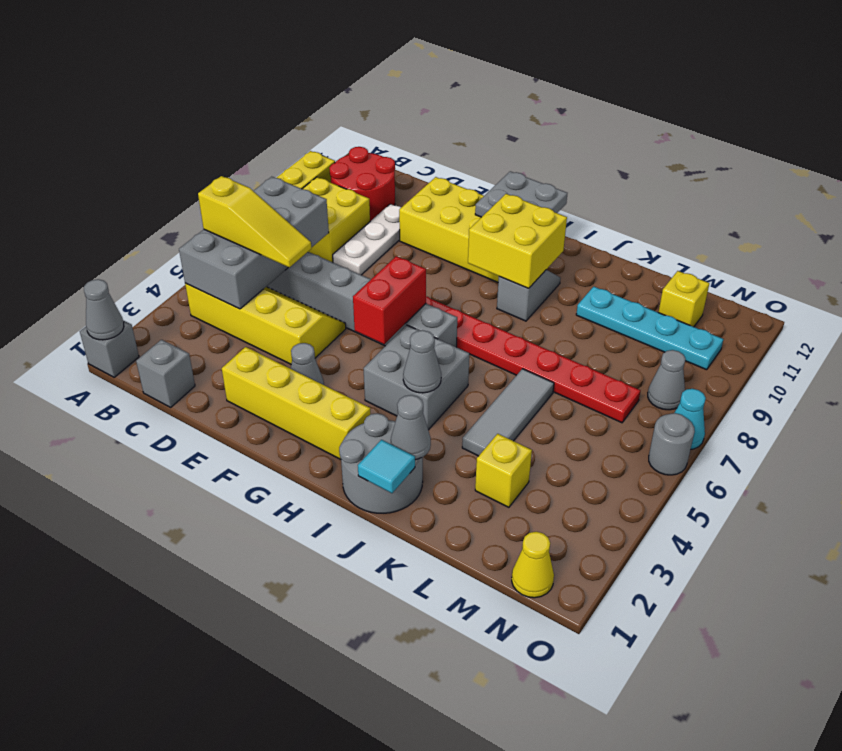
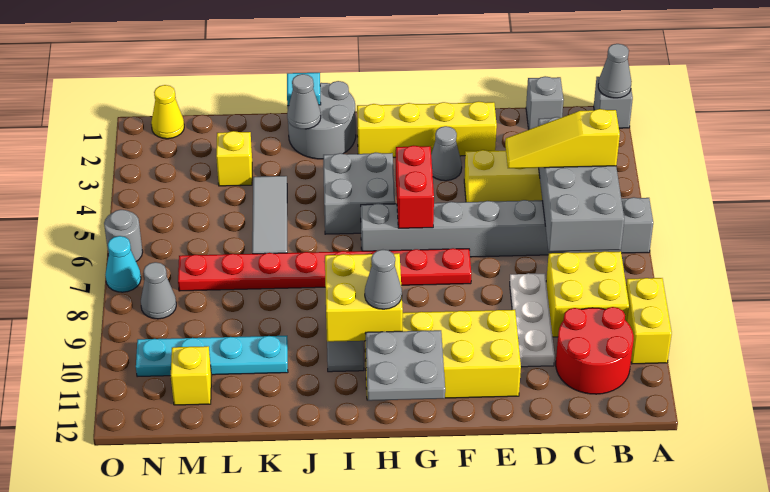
grey cone I4 level 2 -> grey cone H10 level 3

